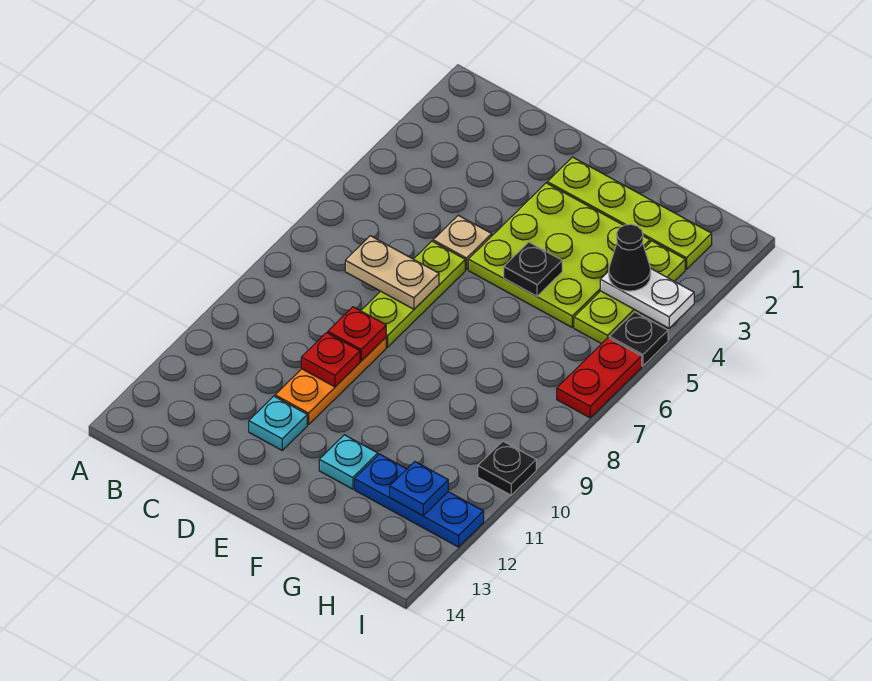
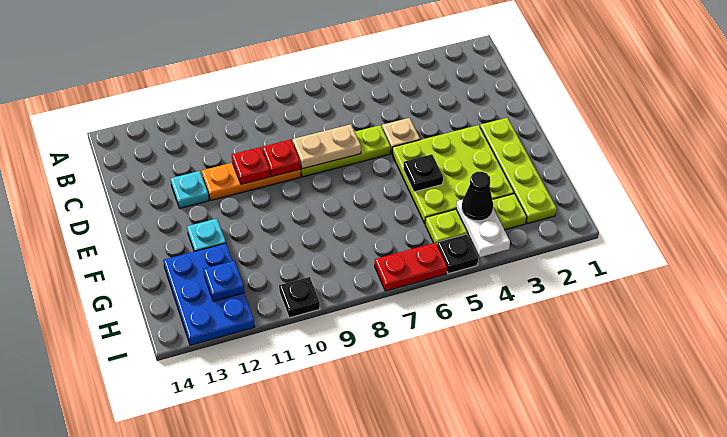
tan plate C7:D7 level 2 -> tan plate D7:D8 level 2
blue plate G12:I12 level 1 -> blue plate G12:I13 level 1

